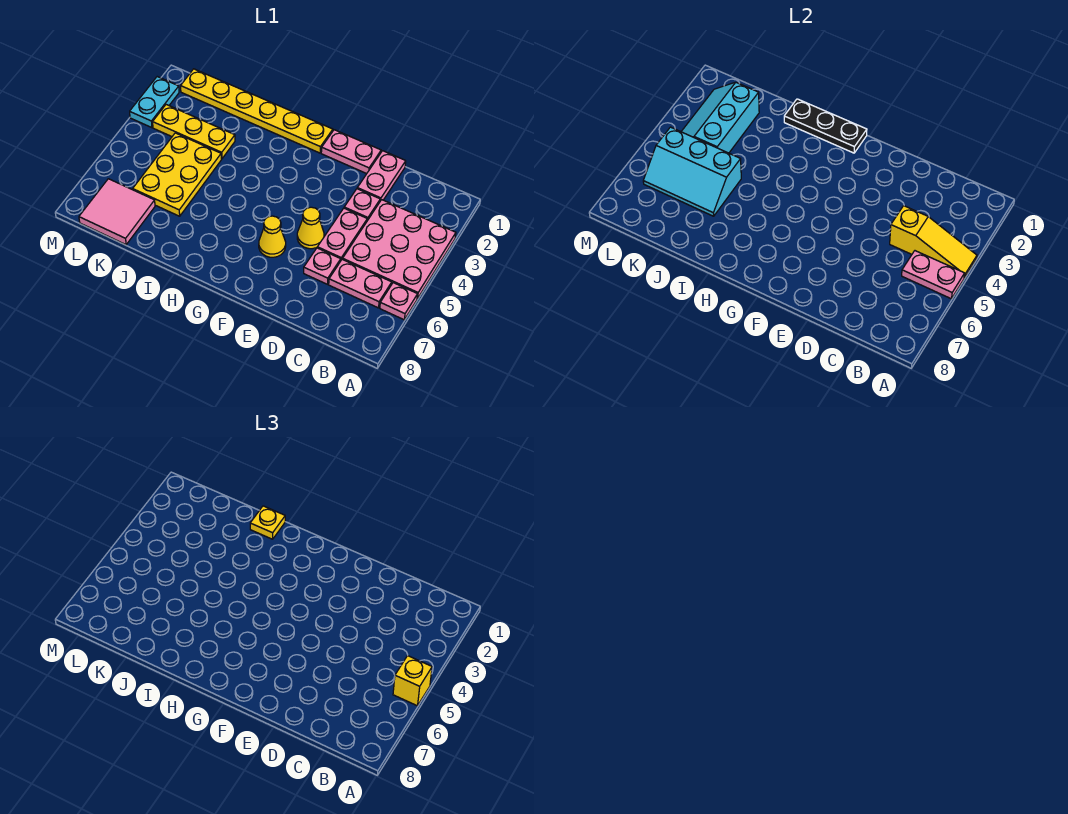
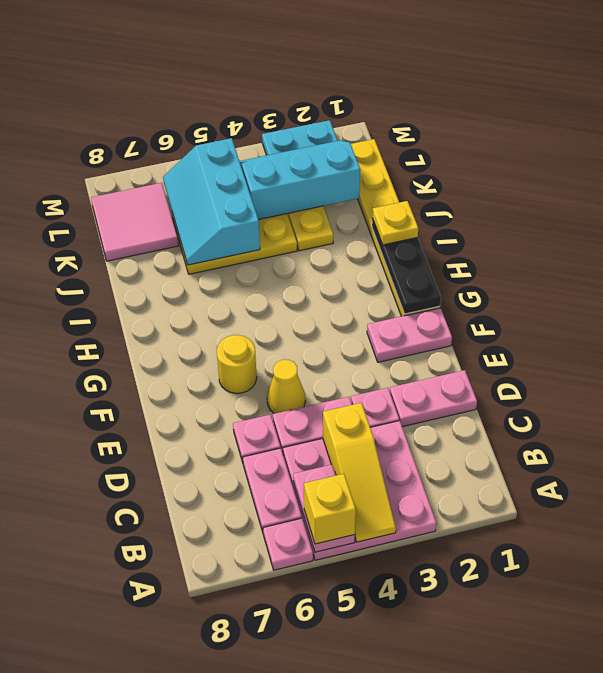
pink plate E1:F1 level 1 -> pink plate F1:F2 level 1
yellow cone F6 level 1 -> yellow round brick F6 level 1

